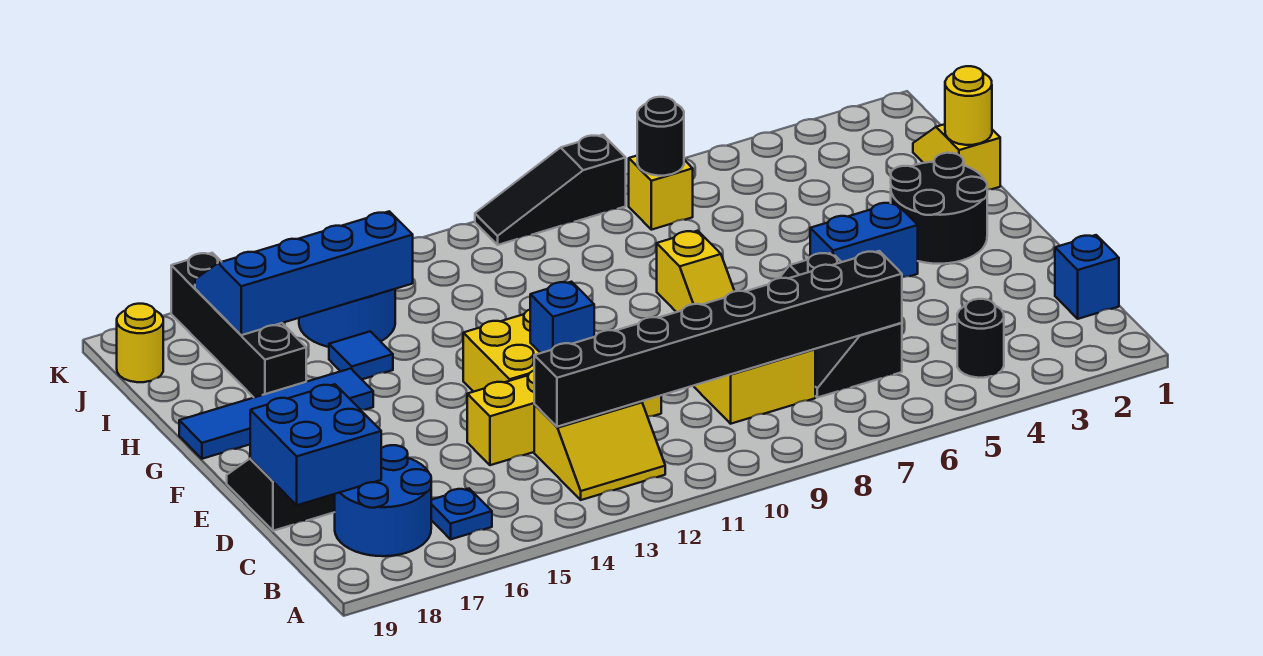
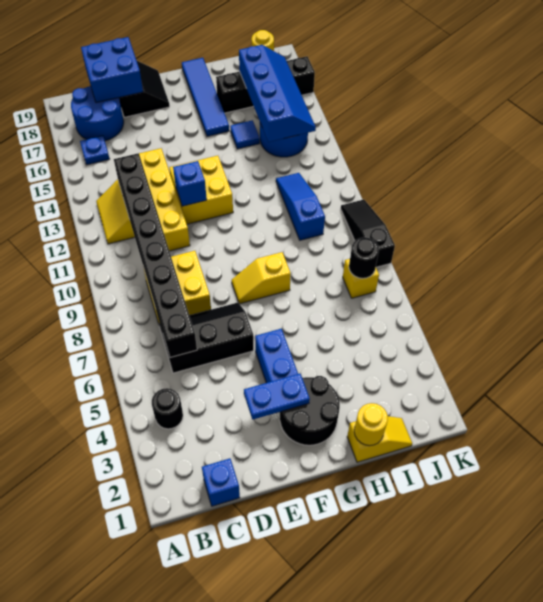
none -> blue plate E3:F3 level 2
none -> blue slope I10:I12 level 1 top 10

